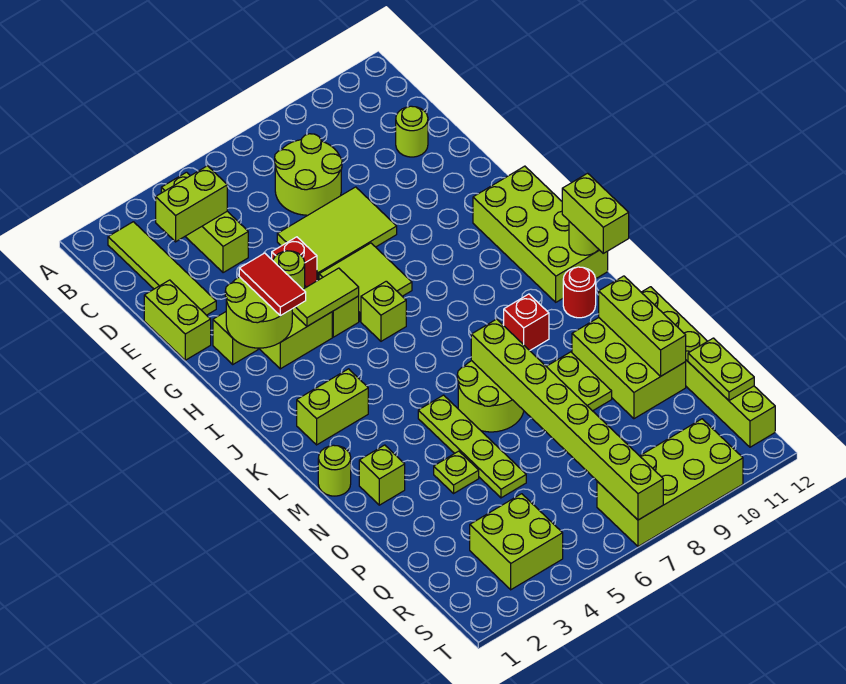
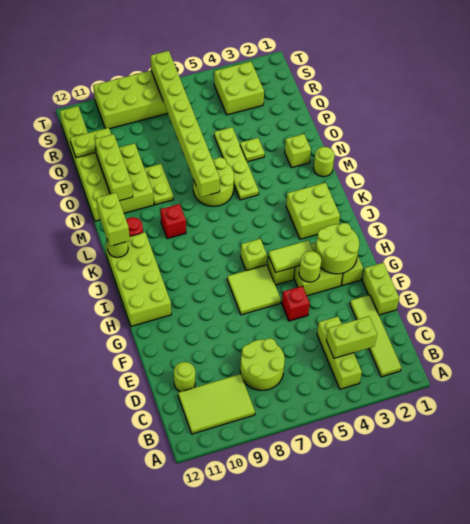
lime tile E6:F8 level 1 -> lime tile B9:C11 level 1
red tile G3:H3 level 3 -> none
lime brick K2:K3 level 1 -> lime brick J2:K3 level 1
lime plate Q12:R12 level 2 -> lime plate Q11:Q12 level 2

